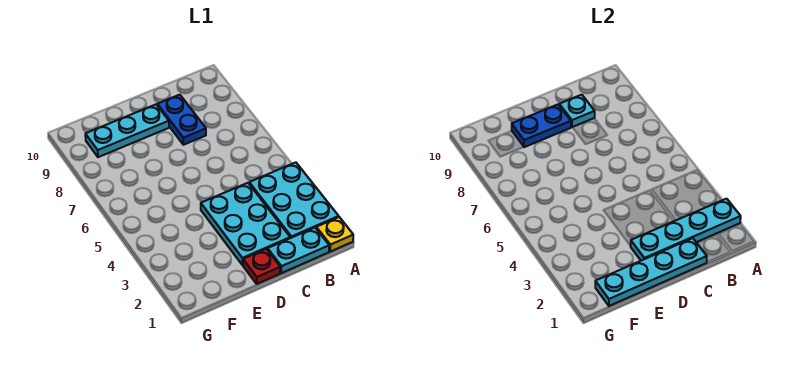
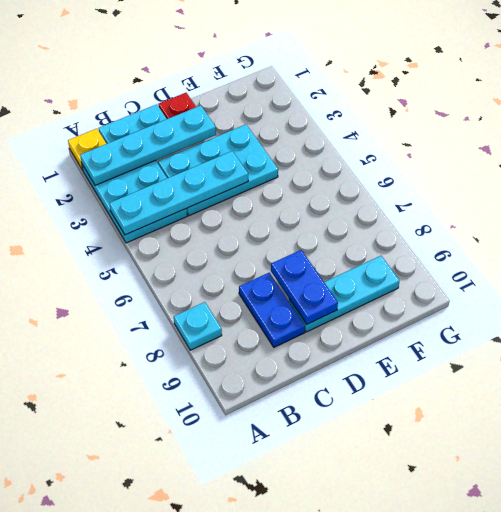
cyan plate C1:F1 level 2 -> cyan plate A4:D4 level 2
cyan plate C2:D4 level 1 -> cyan plate C3:E4 level 1
cyan plate C9 level 2 -> cyan plate A8 level 1
blue plate D9:E9 level 2 -> blue plate D8:D9 level 2

